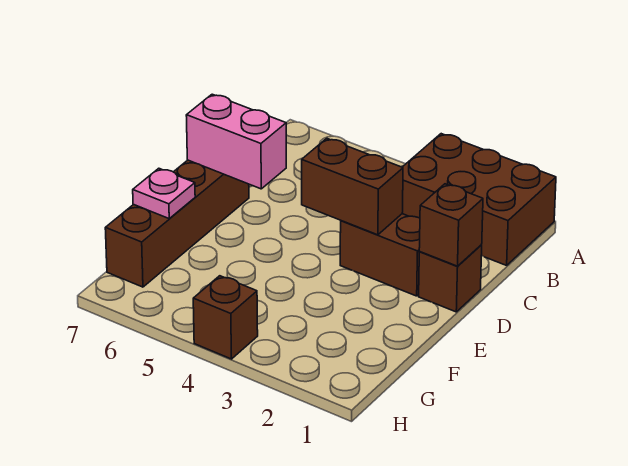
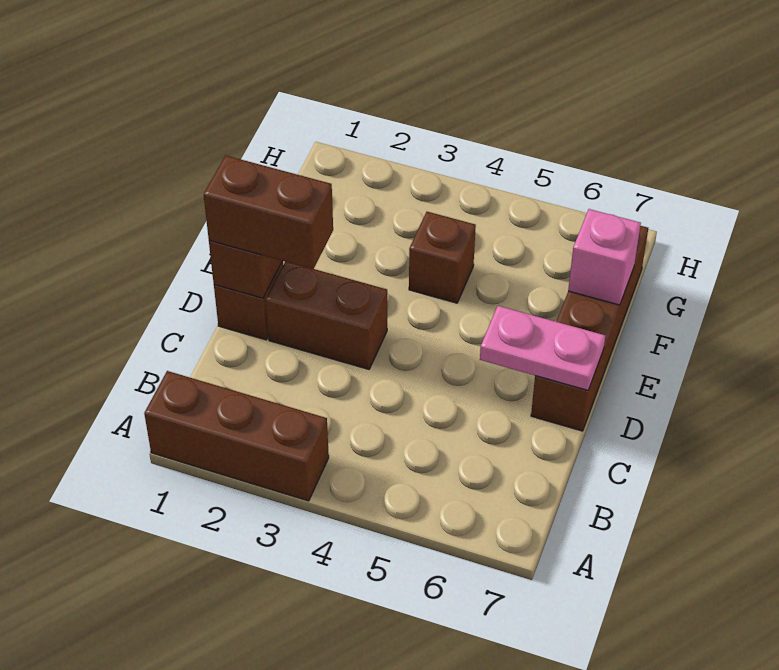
brown brick A1:B3 level 1 -> brown brick A1:A3 level 1
brown brick D3:D4 level 2 -> brown brick D1:D2 level 3
pink brick D6:D7 level 2 -> pink plate D6:D7 level 2
pink plate F7 level 2 -> pink brick F7 level 2
brown brick H4 level 1 -> brown brick F4 level 1

